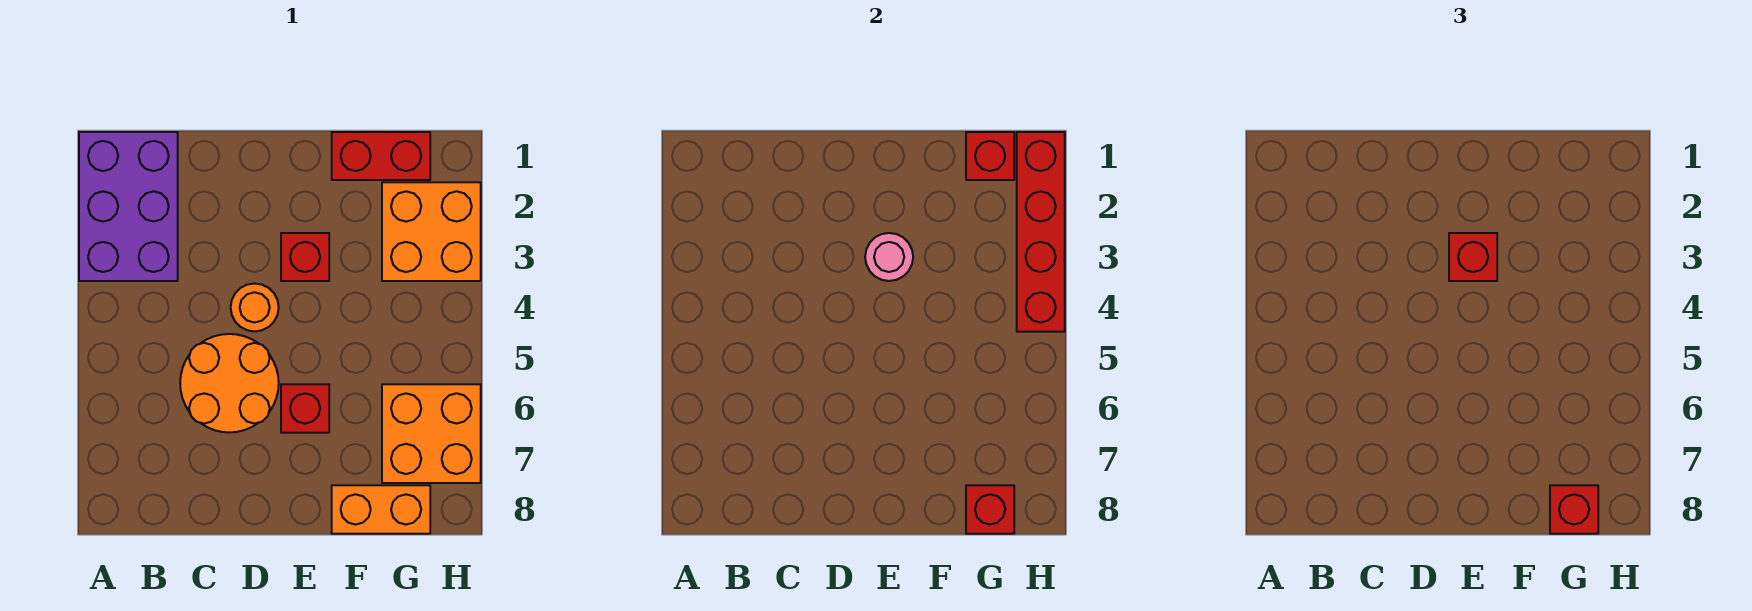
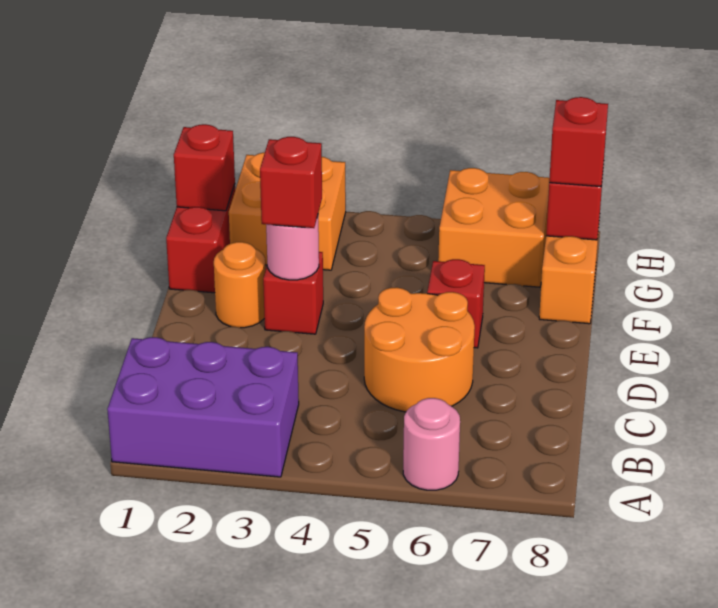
none -> pink round brick A6 level 1
orange round brick D4 level 1 -> orange round brick E2 level 1
red brick H1:H4 level 2 -> none

